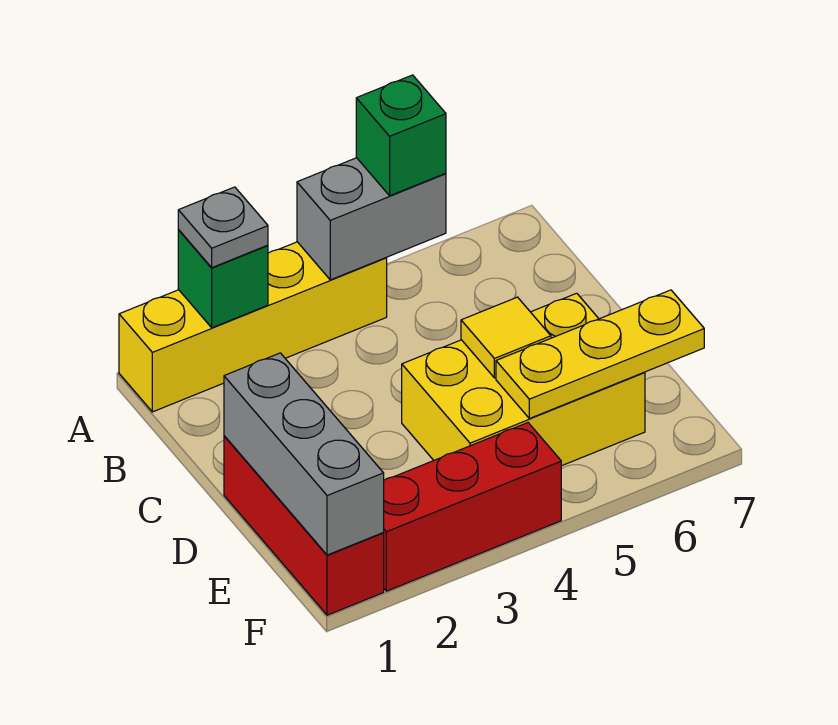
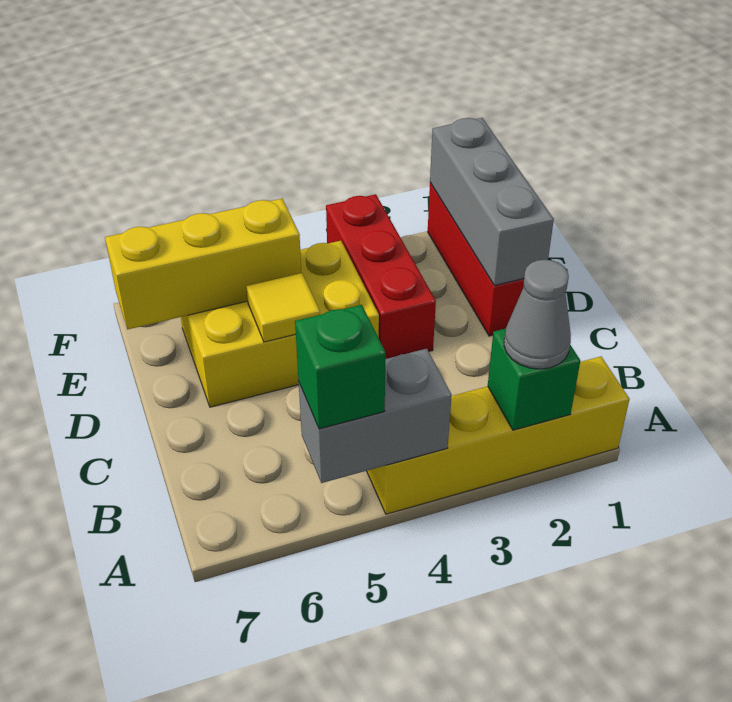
grey plate A2 level 3 -> grey cone A2 level 3
yellow plate E5:E7 level 2 -> yellow brick E5:E7 level 2
red brick F2:F4 level 1 -> red brick D3:F3 level 1

